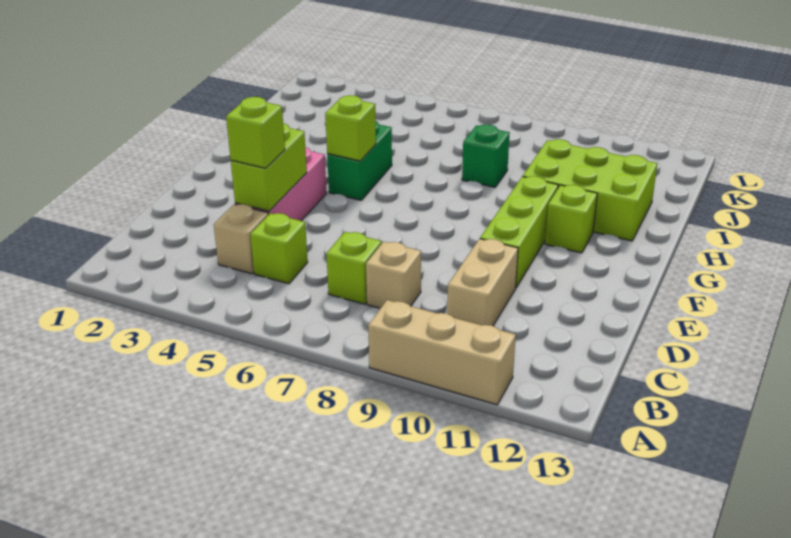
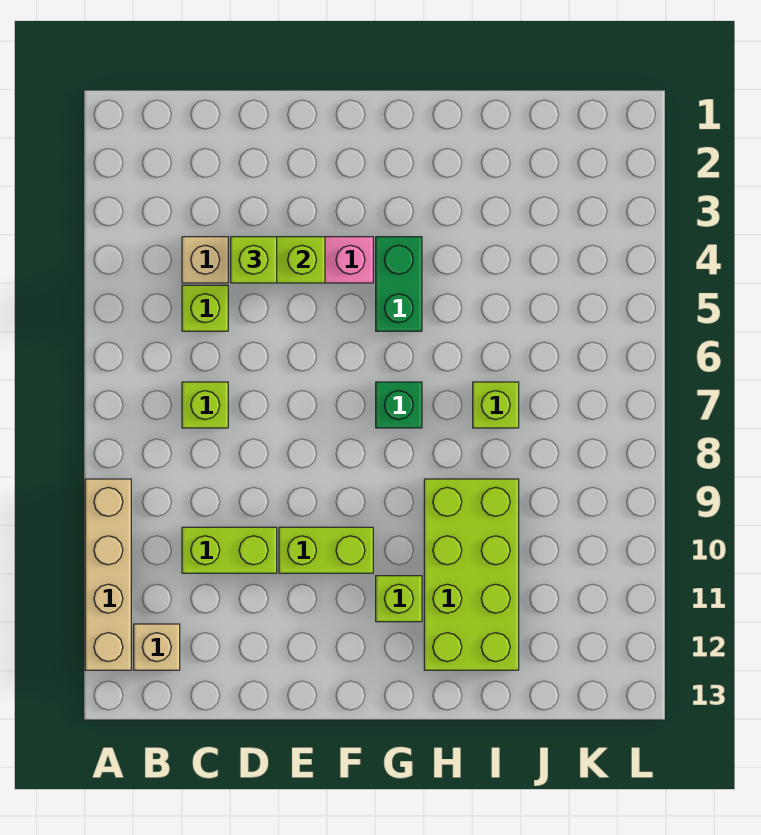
tan brick A9:A11 level 1 -> tan brick A9:A12 level 1
tan brick C8 level 1 -> tan brick B12 level 1
tan brick C10:D10 level 1 -> lime brick C10:D10 level 1
lime brick E10:G10 level 1 -> lime brick E10:F10 level 1
green brick G5:H5 level 1 -> green brick G4:G5 level 1
lime brick G5 level 2 -> lime brick I7 level 1
lime brick H10:I12 level 1 -> lime brick H9:I12 level 1
green brick I8 level 1 -> green brick G7 level 1

